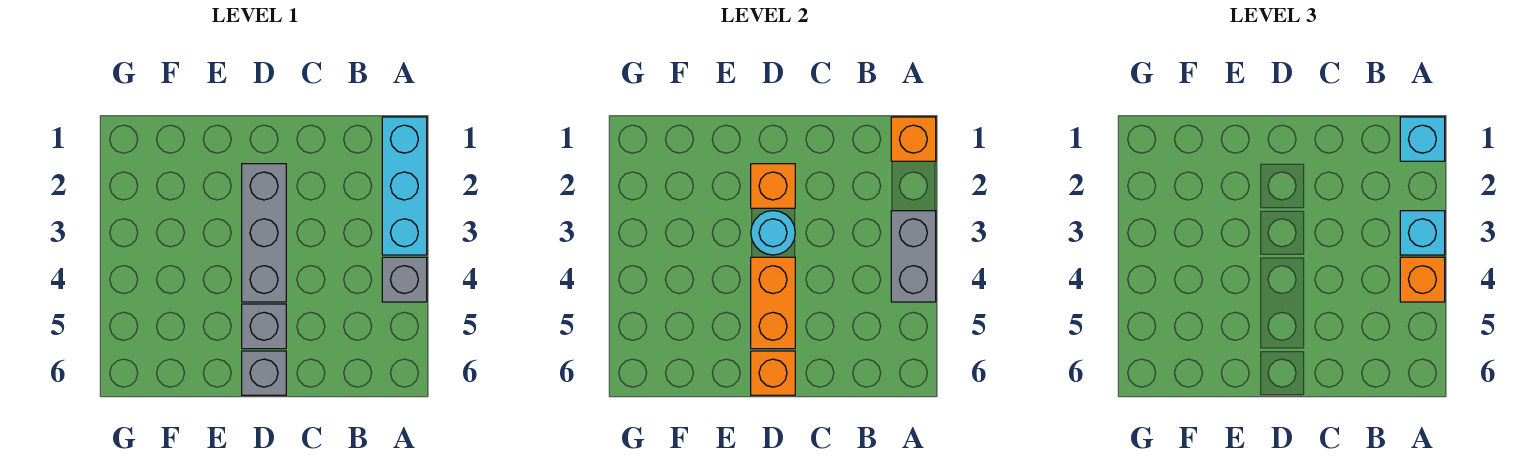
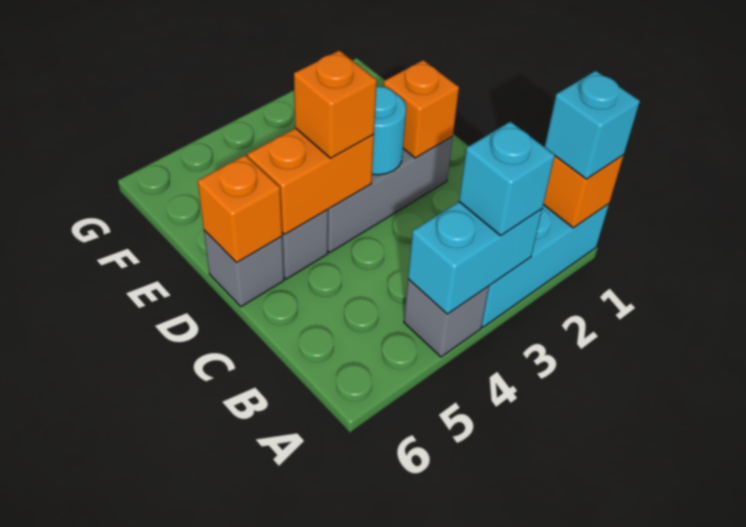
grey brick A3:A4 level 2 -> cyan brick A3:A4 level 2
orange brick A4 level 3 -> orange brick D4 level 3

